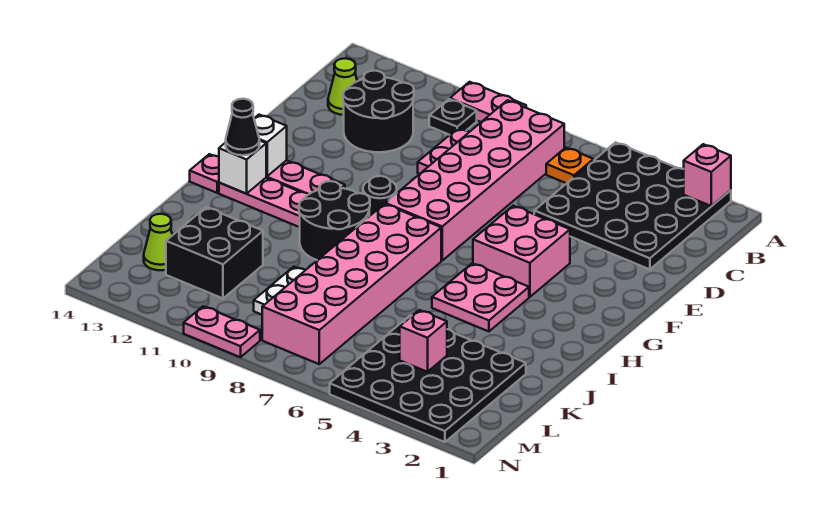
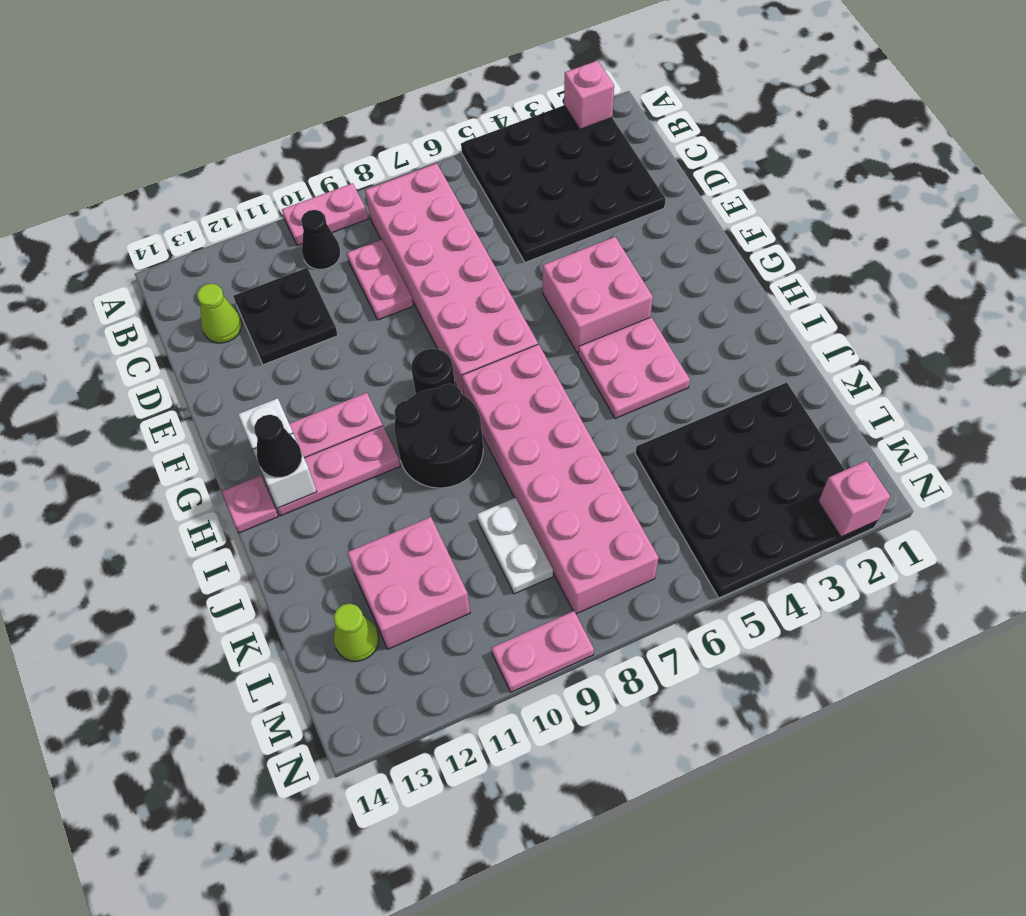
orange plate B6 level 1 -> none
black plate B10 level 1 -> black cone B10 level 1
black round brick C11:D12 level 1 -> black plate C11:D12 level 1
black brick K11:L12 level 1 -> pink brick K11:L12 level 1
pink brick L4 level 2 -> pink brick N2 level 2

